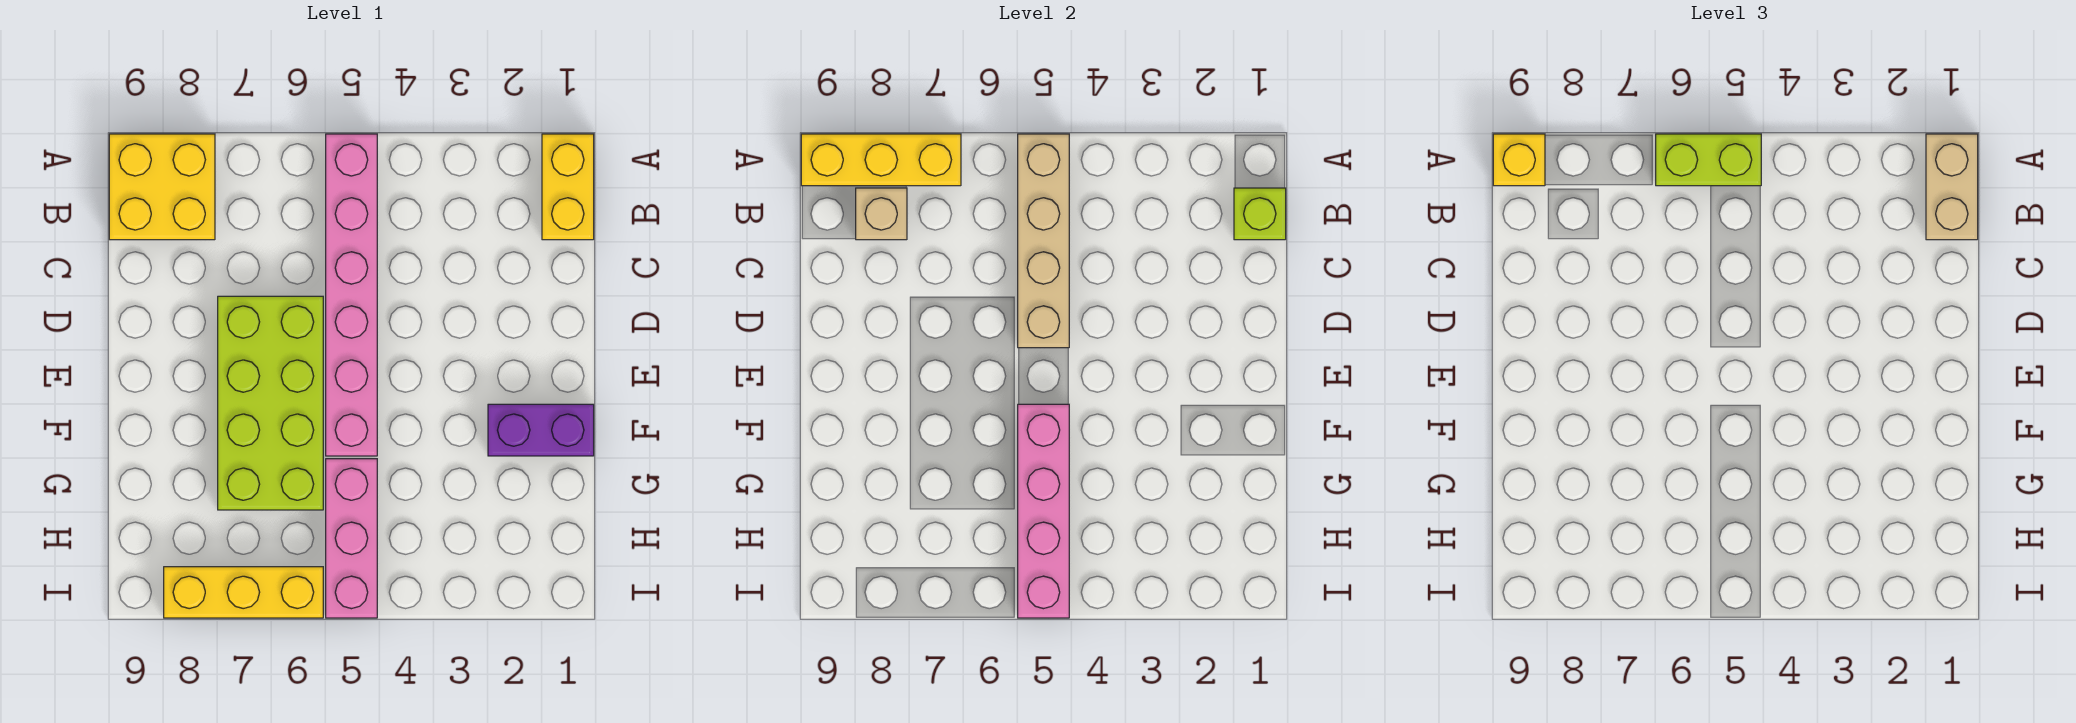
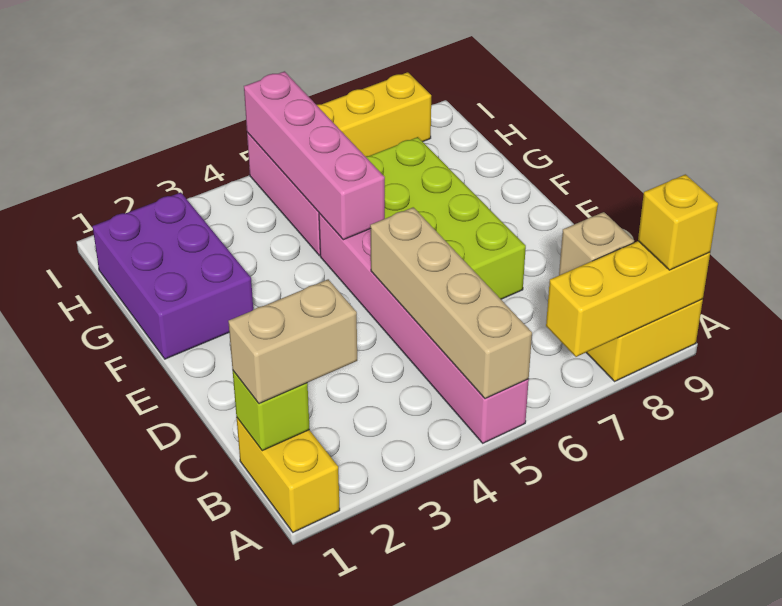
tan brick A1:B1 level 3 -> tan brick B1:B2 level 3
lime brick A5:A6 level 3 -> none
purple brick F1:F2 level 1 -> purple brick F1:H2 level 1

